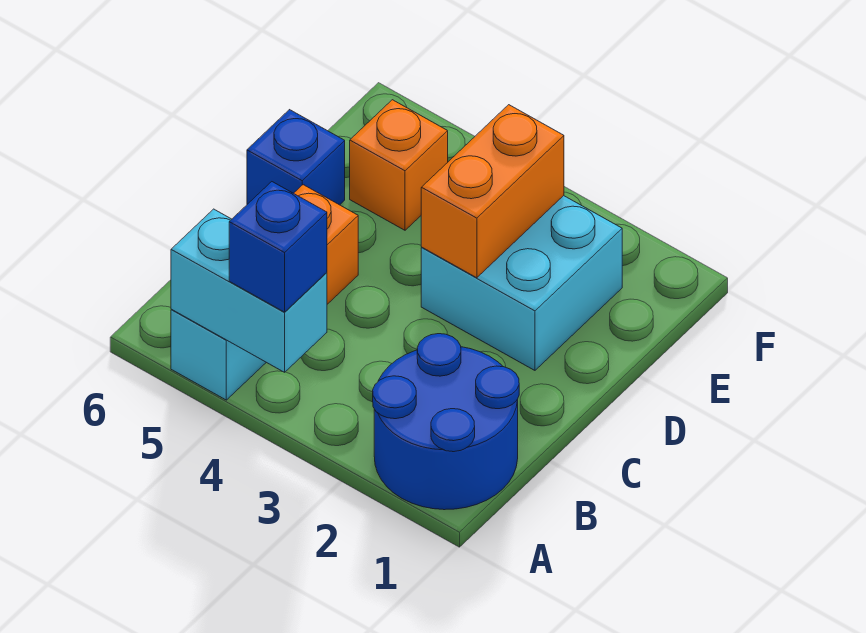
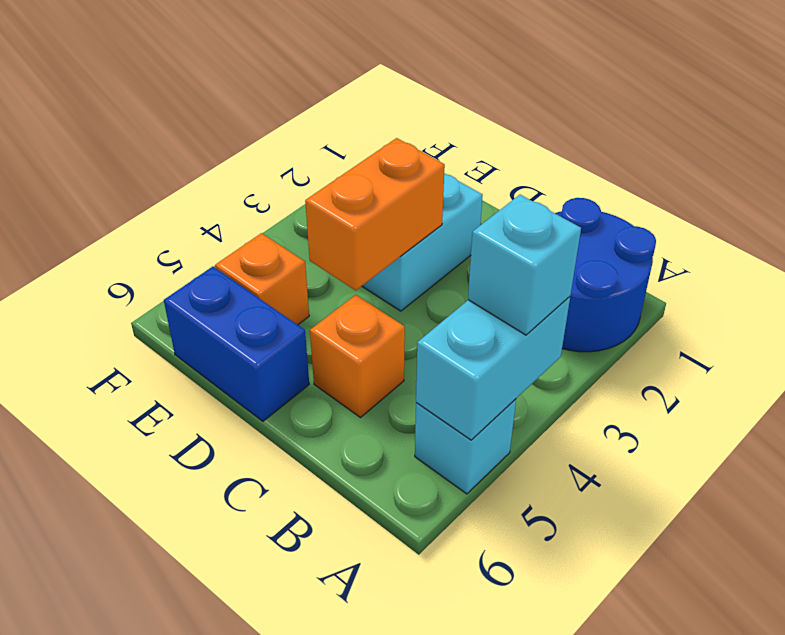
blue brick A4 level 3 -> cyan brick A4 level 3
orange brick D3:E3 level 2 -> orange brick D3:D4 level 2
blue brick D6 level 1 -> blue brick D6:E6 level 1

